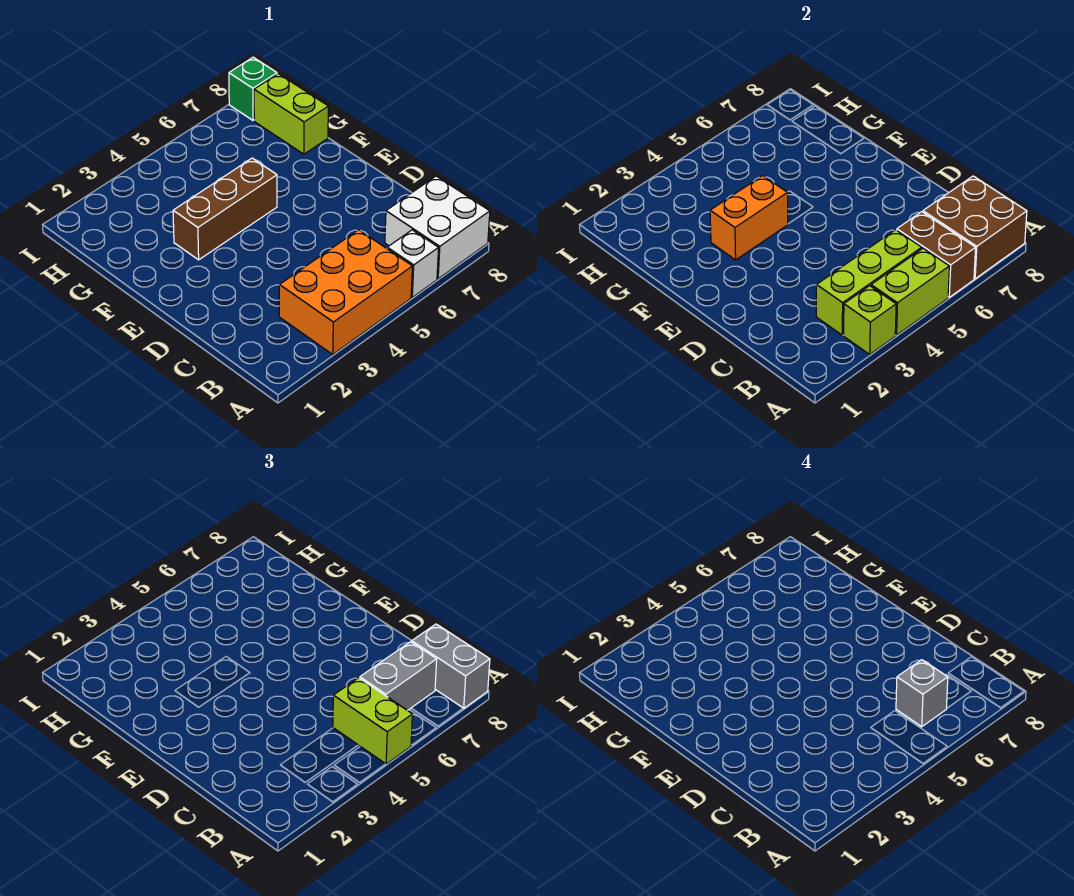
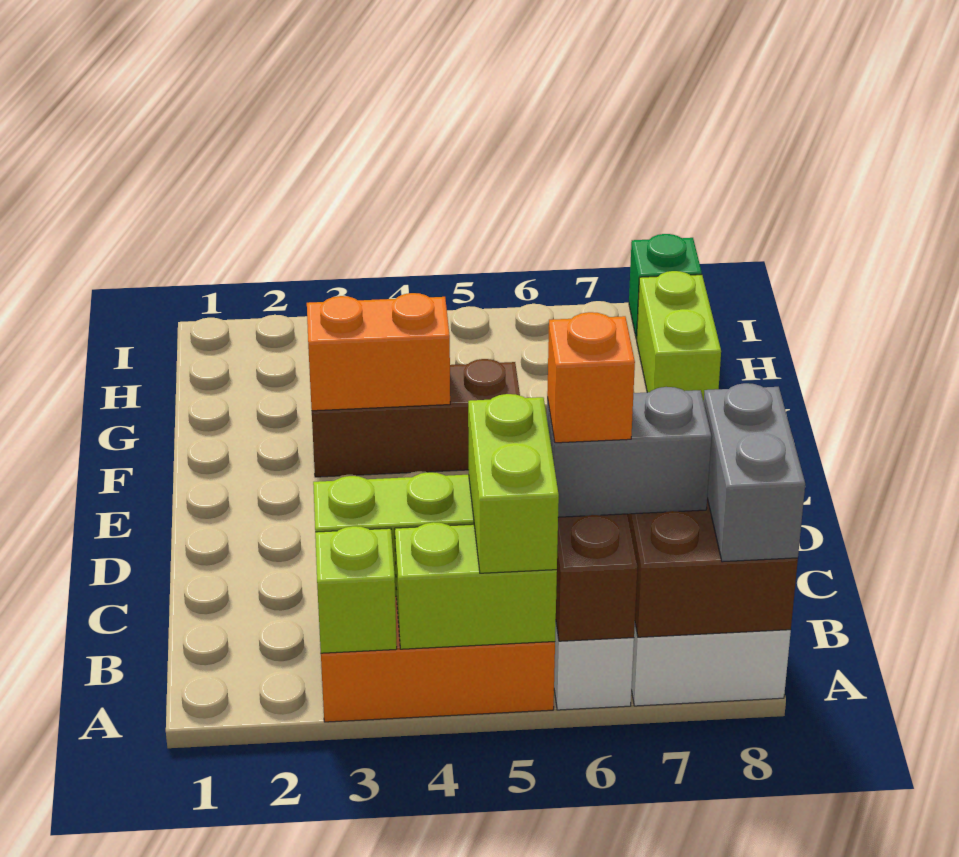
grey brick B6 level 4 -> orange brick B6 level 4

